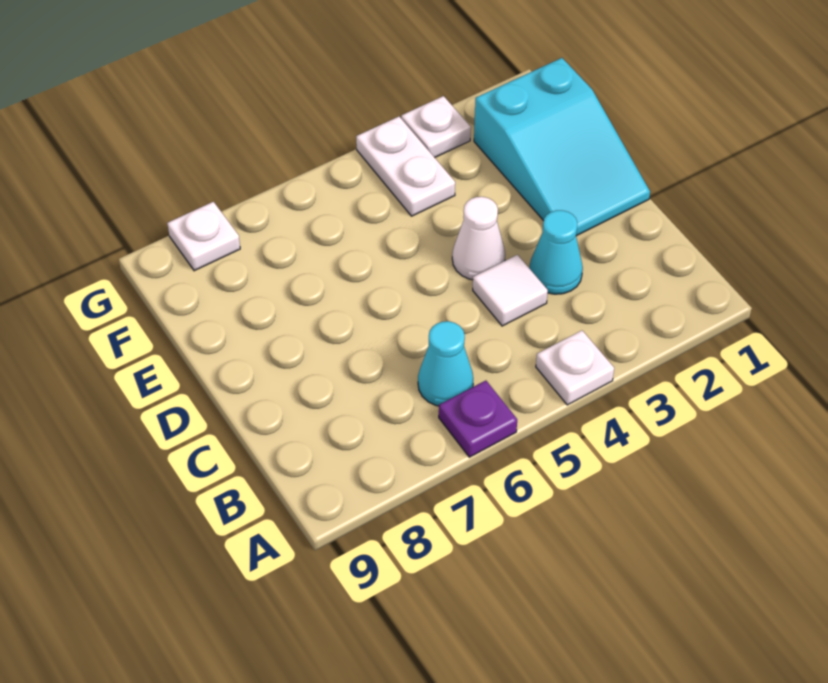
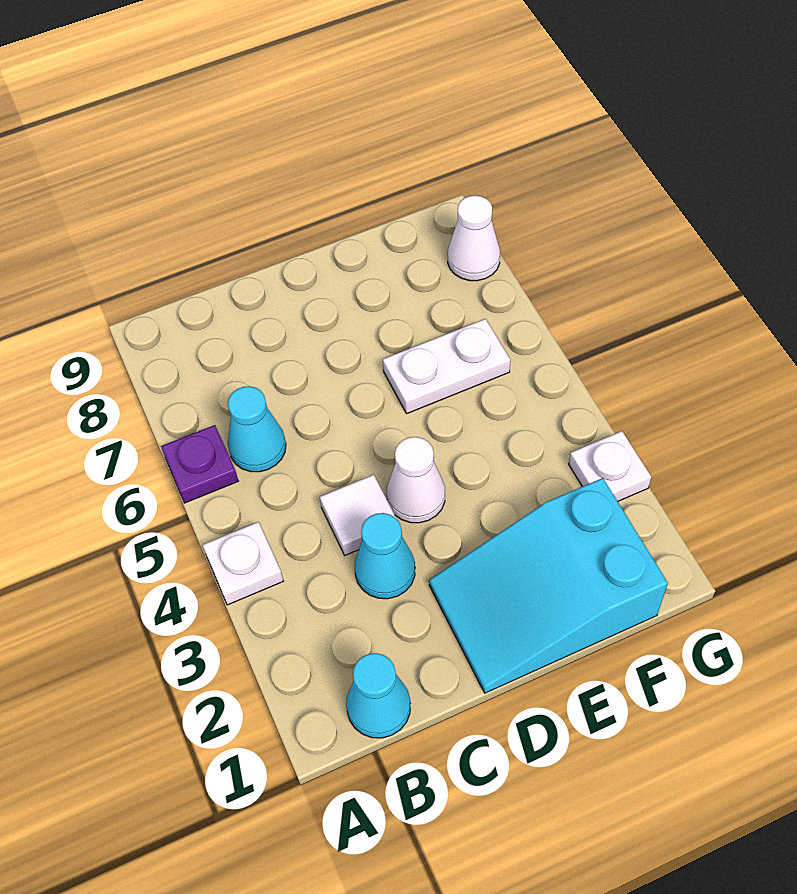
none -> cyan cone B1 level 1
white plate F4:G4 level 1 -> white plate E6:F6 level 1
white plate G8 level 1 -> white cone G8 level 1

